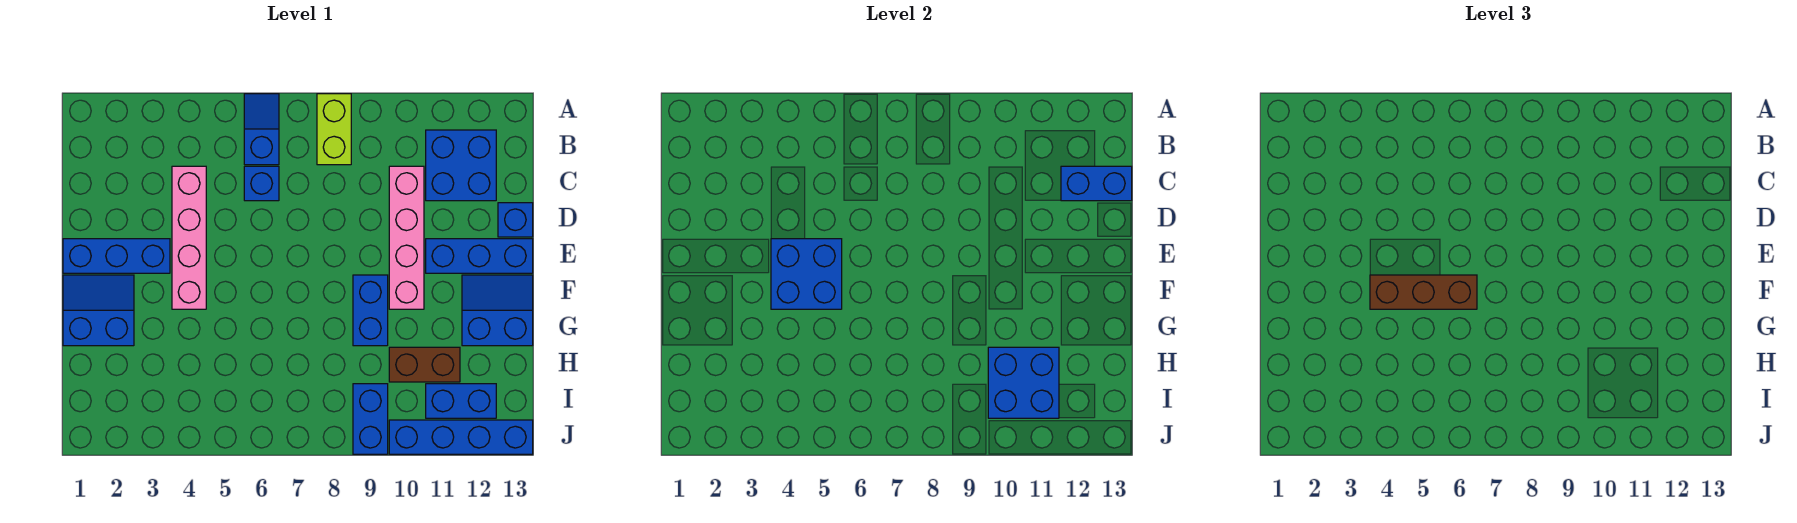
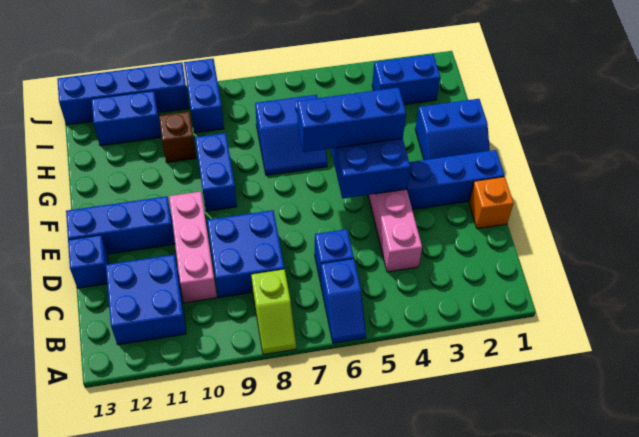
lime brick A8:B8 level 1 -> lime slope A8:B8 level 1 top B
pink brick C10:F10 level 1 -> pink brick C10:E10 level 1
blue brick C12:C13 level 2 -> blue brick I2:I3 level 1
none -> orange brick D1 level 1
brown brick F4:F6 level 3 -> blue brick F4:F6 level 3
blue slope F12:G13 level 1 top G -> blue slope G6:H7 level 1 top H
brown brick H10:H11 level 1 -> brown brick H10 level 1
blue brick H10:I11 level 2 -> blue brick C8:D9 level 1

